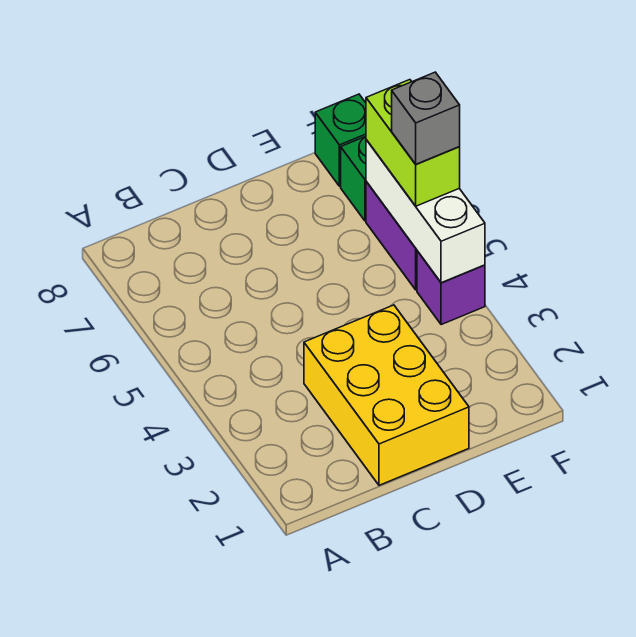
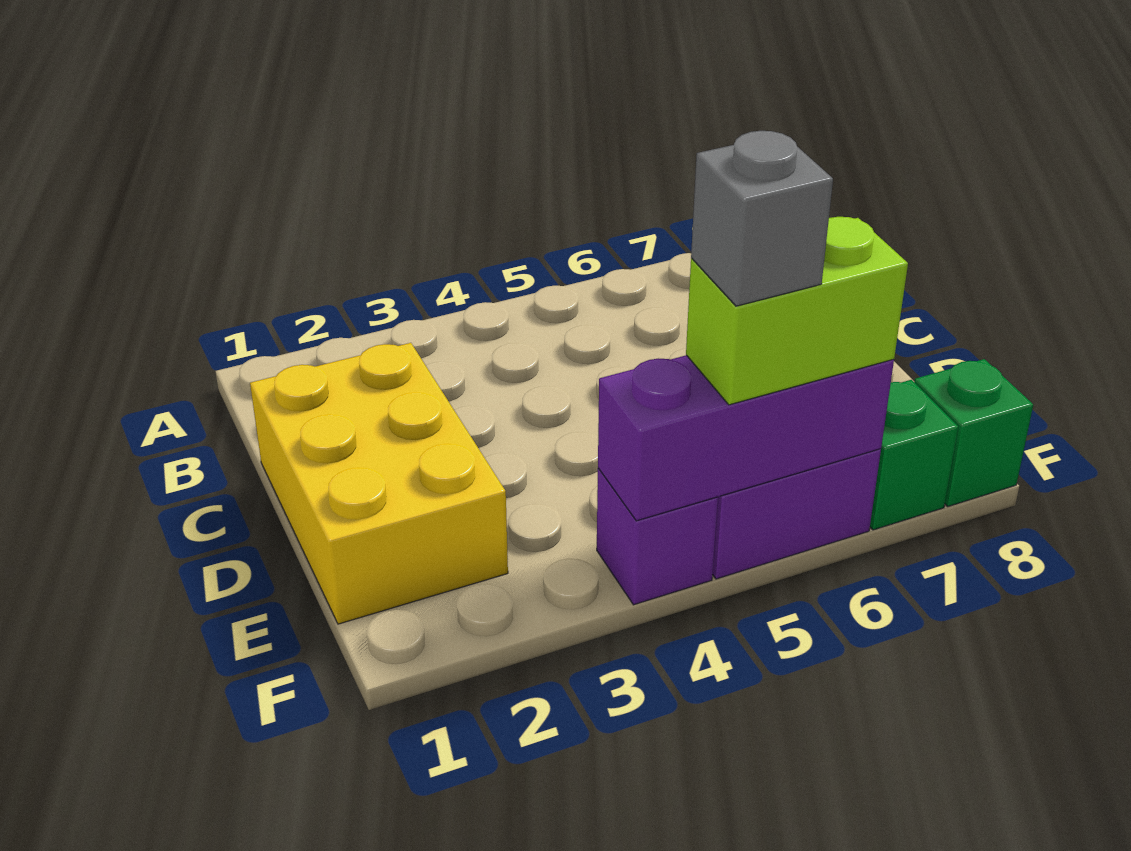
yellow brick C1:D3 level 1 -> yellow brick C1:E2 level 1
white brick F4:F6 level 2 -> purple brick F4:F6 level 2

